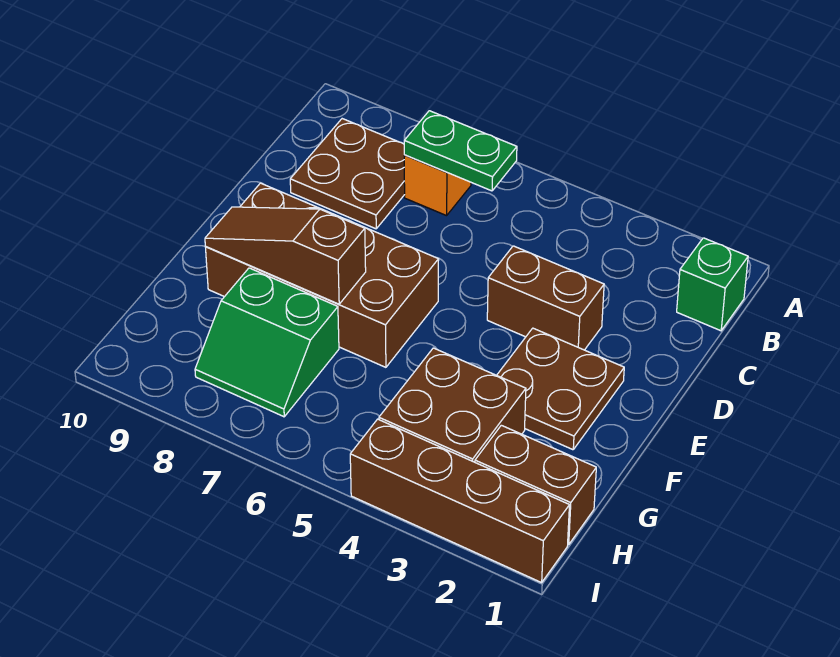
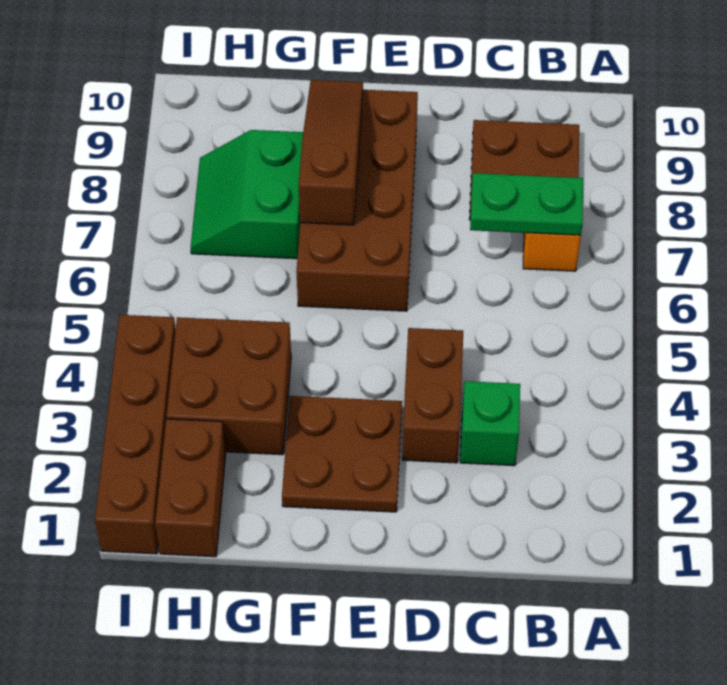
green brick B1 level 1 -> green brick C3 level 1
green plate B6:B7 level 2 -> green plate B7:C7 level 2

